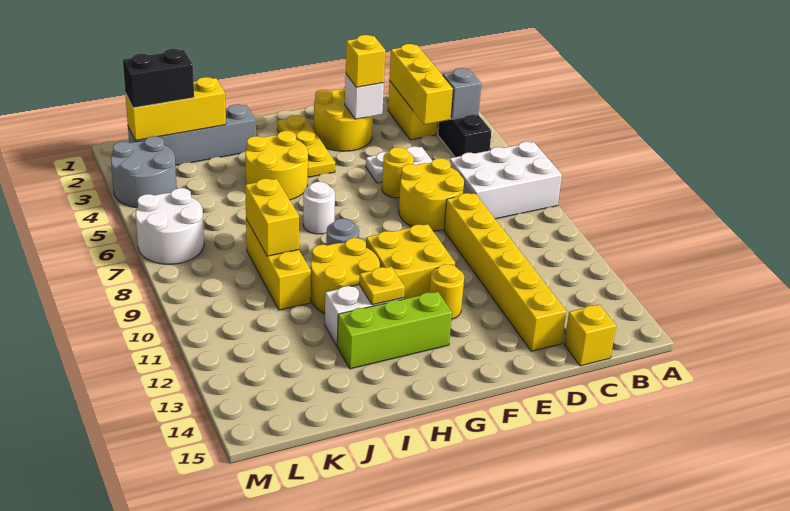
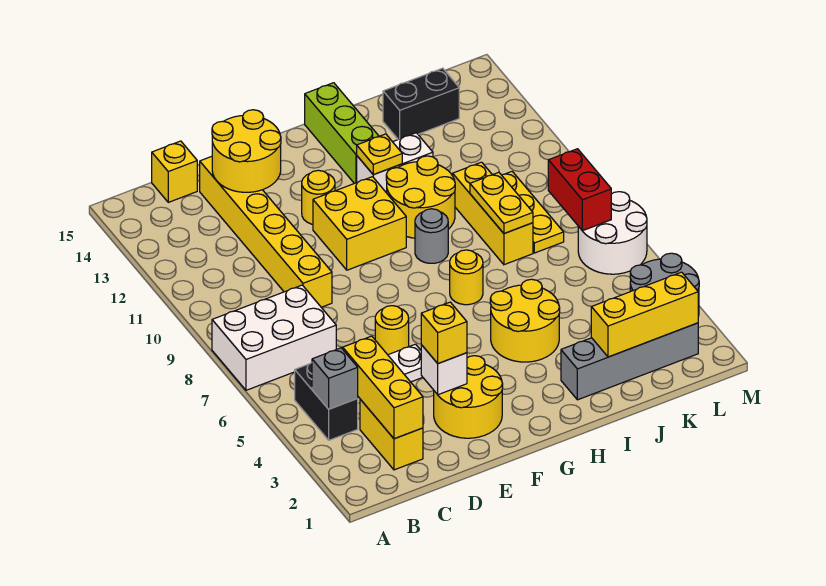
yellow round brick D7:E8 level 1 -> yellow round brick D13:E14 level 2
yellow plate G2:G4 level 1 -> yellow plate K8:K10 level 1
lime brick G13:I13 level 1 -> lime brick H13:H15 level 1
white round brick H7 level 1 -> yellow round brick H7 level 1
yellow brick J8:J9 level 2 -> yellow plate J8:J9 level 2
black brick K2:L2 level 3 -> black brick J14:K14 level 1
none -> red brick L7:L8 level 2

